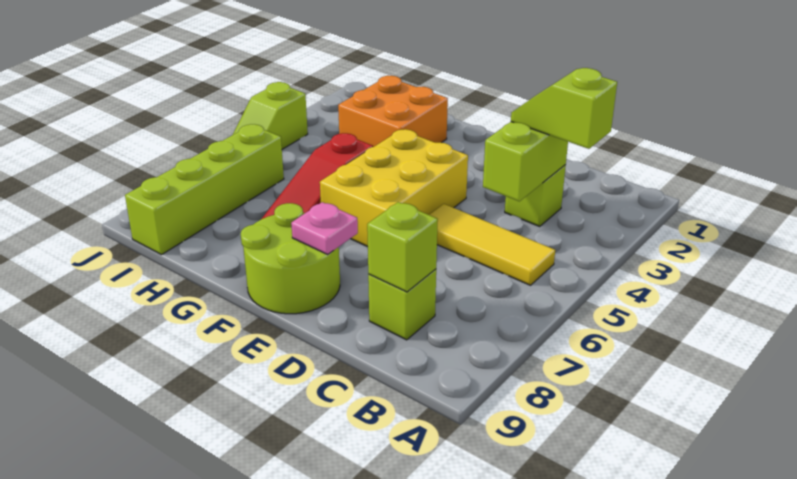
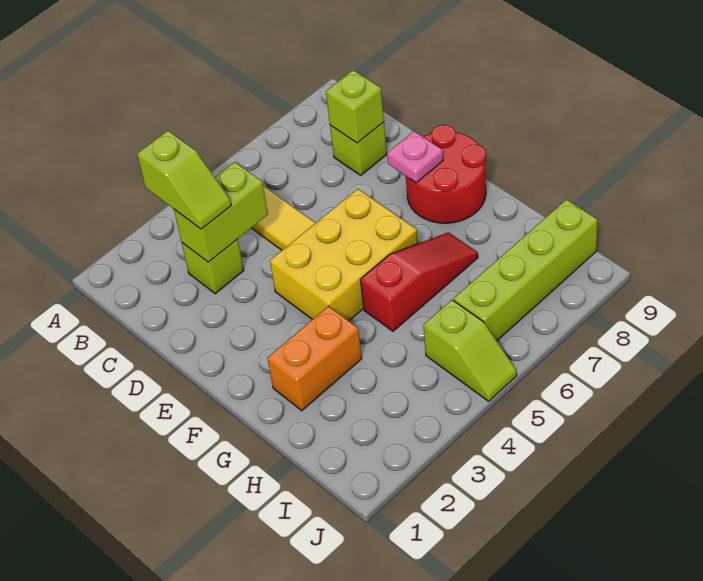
lime round brick E8:F9 level 1 -> red round brick E8:F9 level 1
orange brick G2:H3 level 1 -> orange brick G2:G3 level 1
lime slope J4:J5 level 1 top 4 -> lime slope I5:J5 level 1 top I

